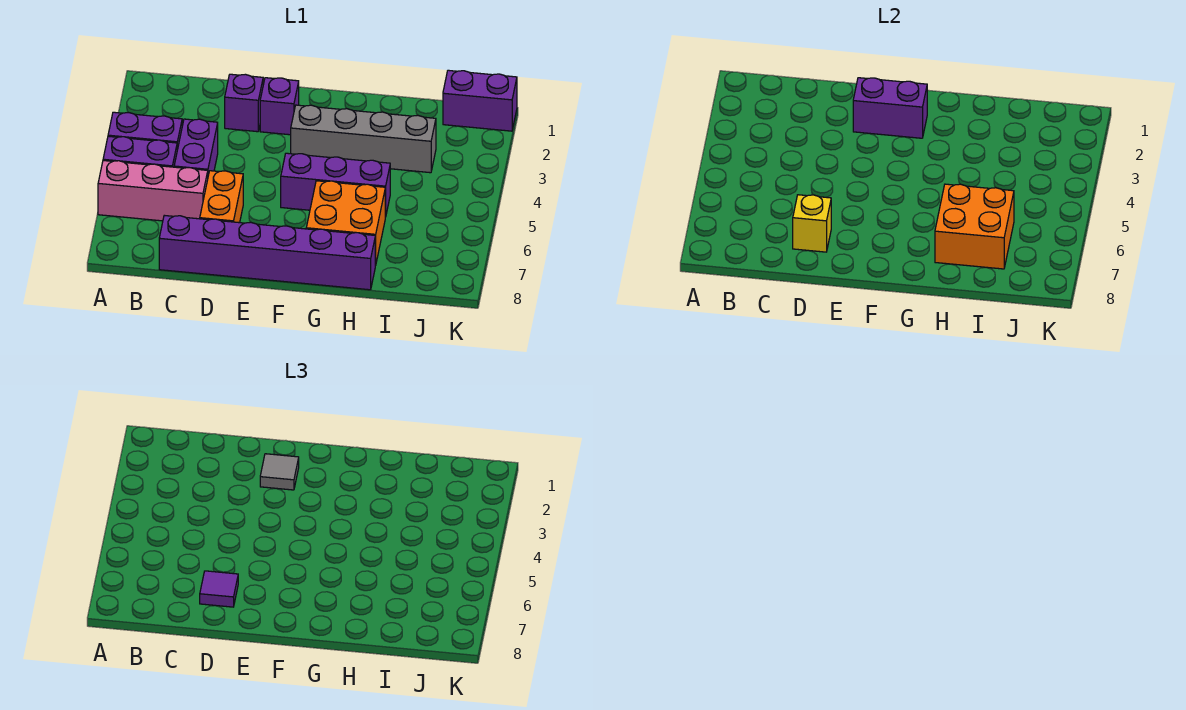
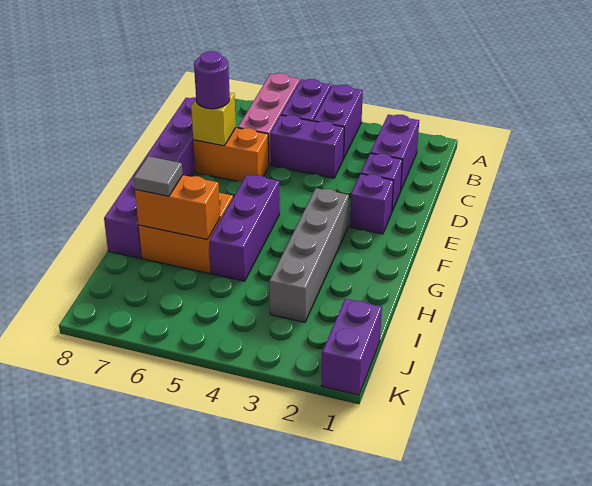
purple tile D7 level 3 -> purple round brick D7 level 3
purple brick E2:F2 level 2 -> purple brick B2:C2 level 1
grey tile E2 level 3 -> grey tile H7 level 3
orange brick H6:I7 level 2 -> orange brick H6:H7 level 2

